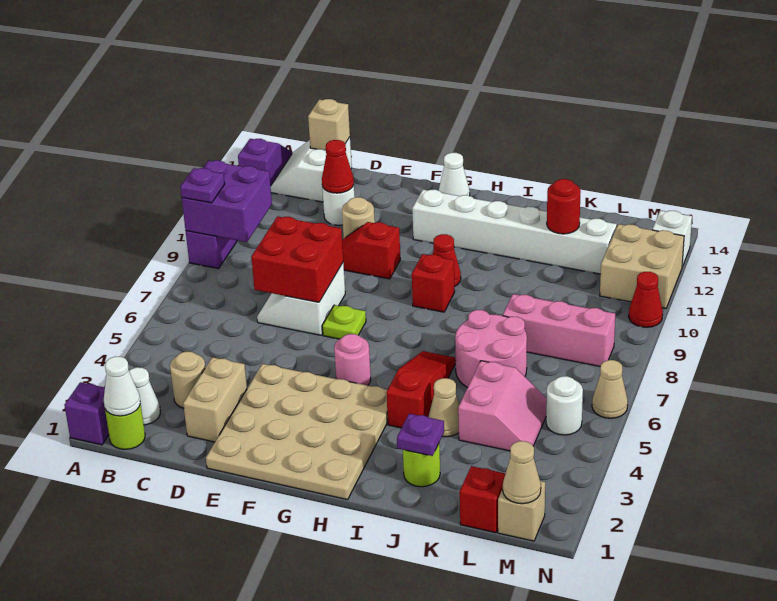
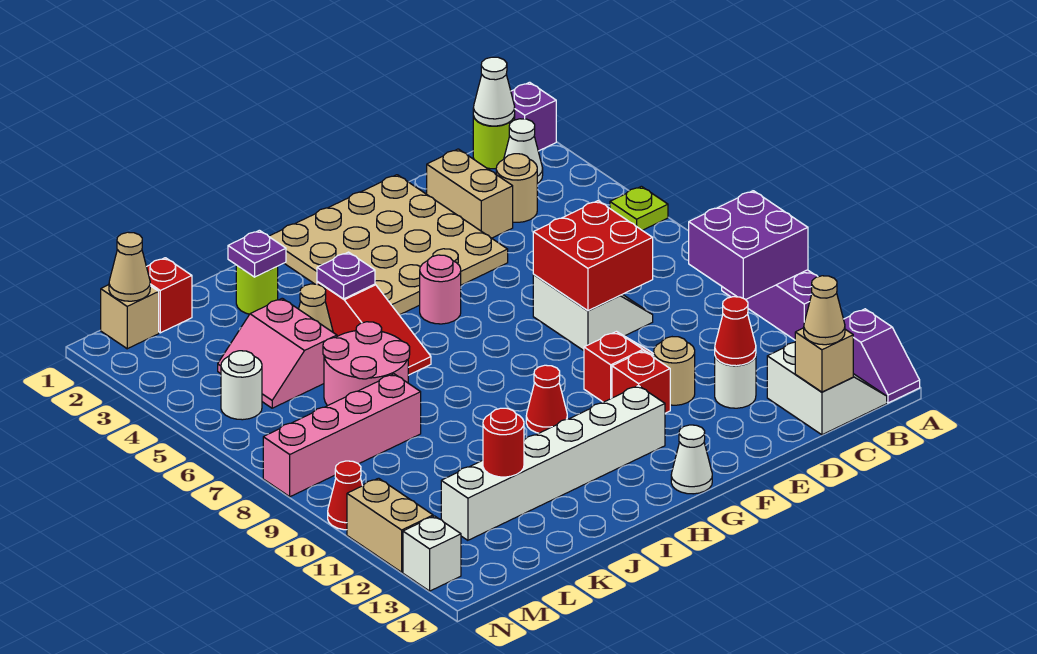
purple plate A9 level 3 -> purple plate I4 level 2
lime plate F7 level 1 -> lime plate A5 level 1
red brick H9 level 1 -> red brick F11 level 1
pink brick K8:M8 level 1 -> pink brick K8:N8 level 1
tan brick M11:N12 level 1 -> tan brick N11:N12 level 1
tan cone N6 level 1 -> tan cone C14 level 3

